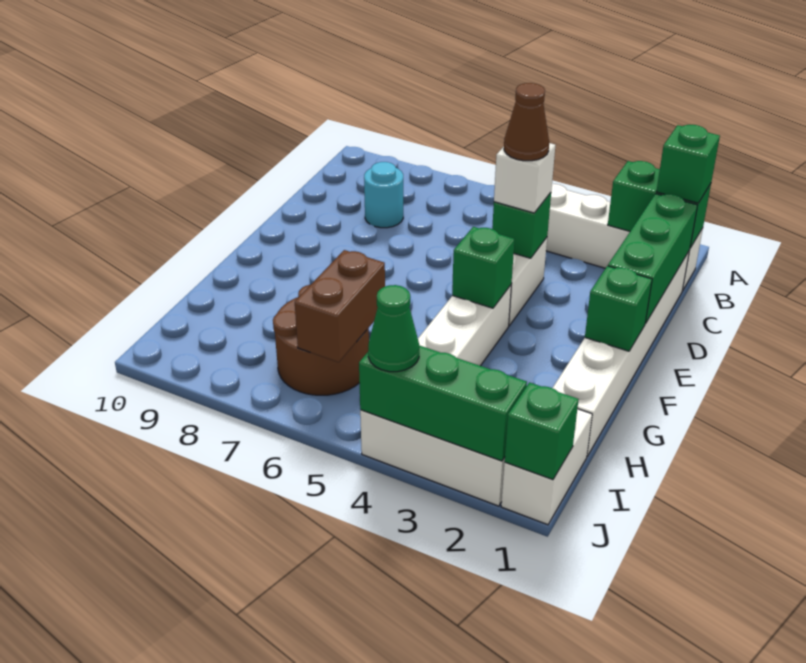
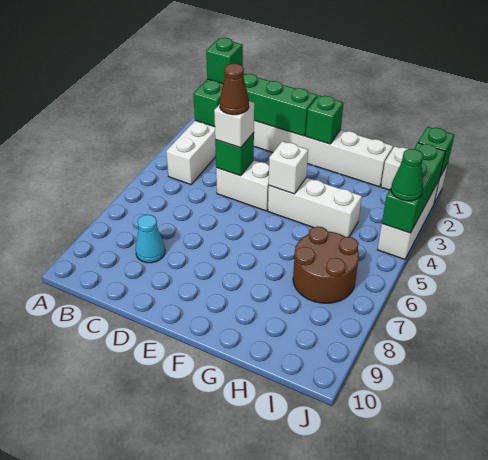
cyan round brick C8 level 1 -> cyan cone C8 level 1
green brick F4 level 2 -> white brick F4 level 2
brown brick H6:I6 level 2 -> none

